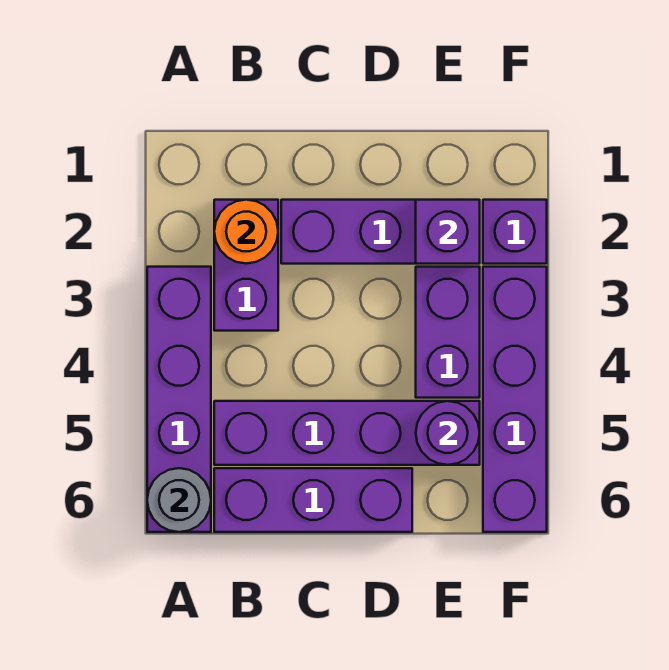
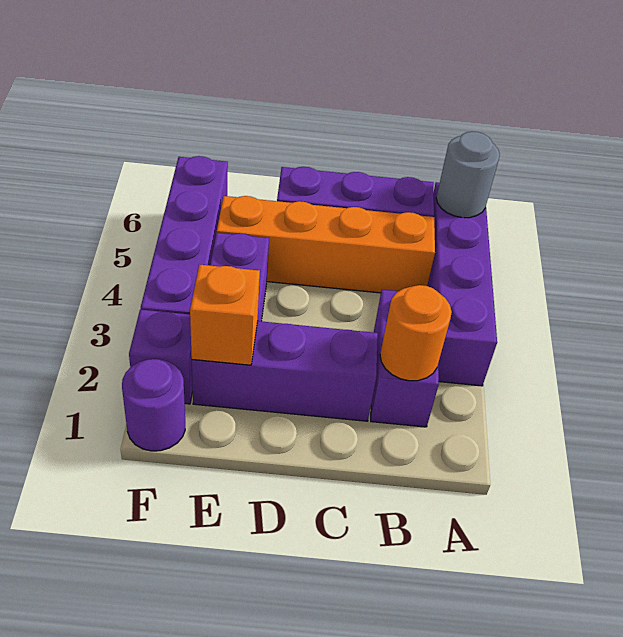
purple brick B5:E5 level 1 -> orange brick B5:E5 level 1
purple brick E2 level 2 -> orange brick E2 level 2
purple round brick E5 level 2 -> purple round brick F1 level 1

